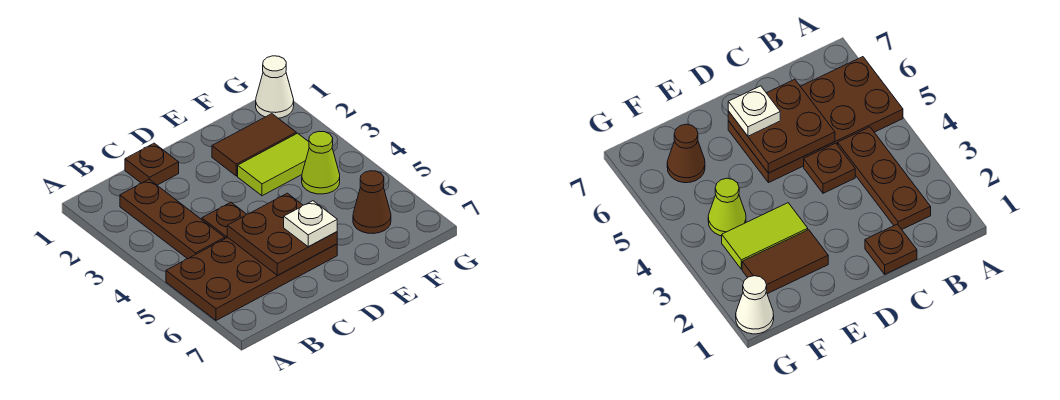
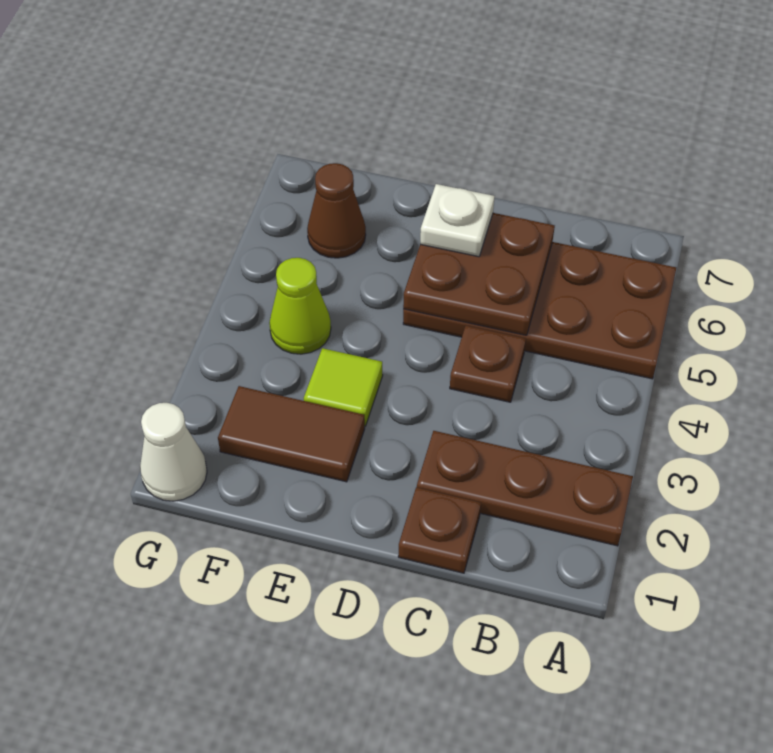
brown plate B2:B4 level 1 -> brown plate A2:C2 level 1
lime tile E3:F3 level 1 -> lime tile E3 level 1

